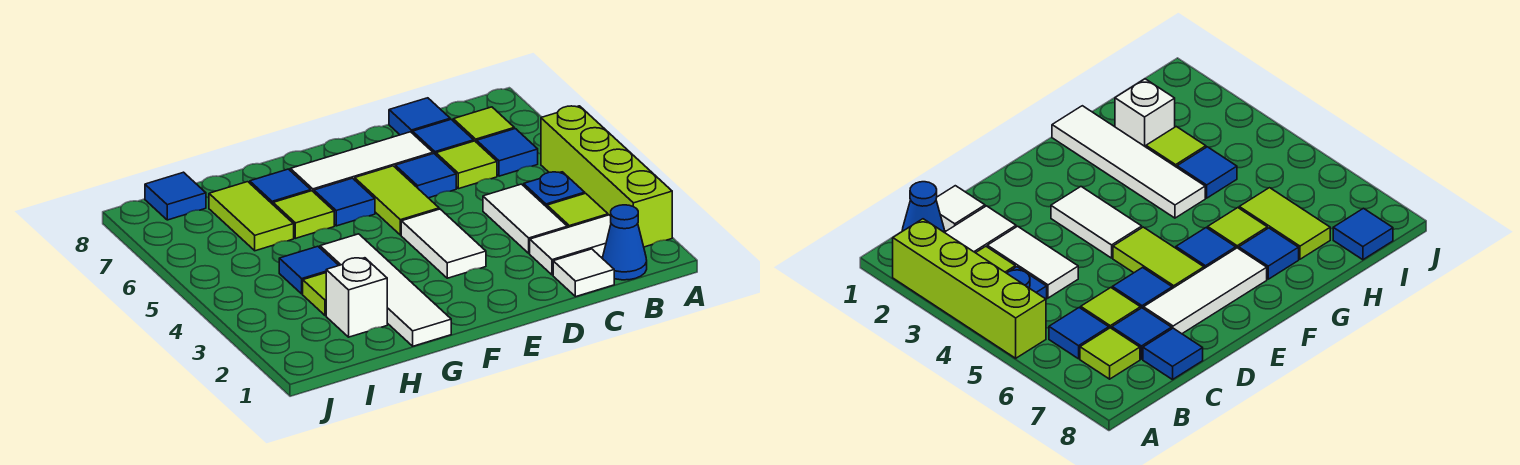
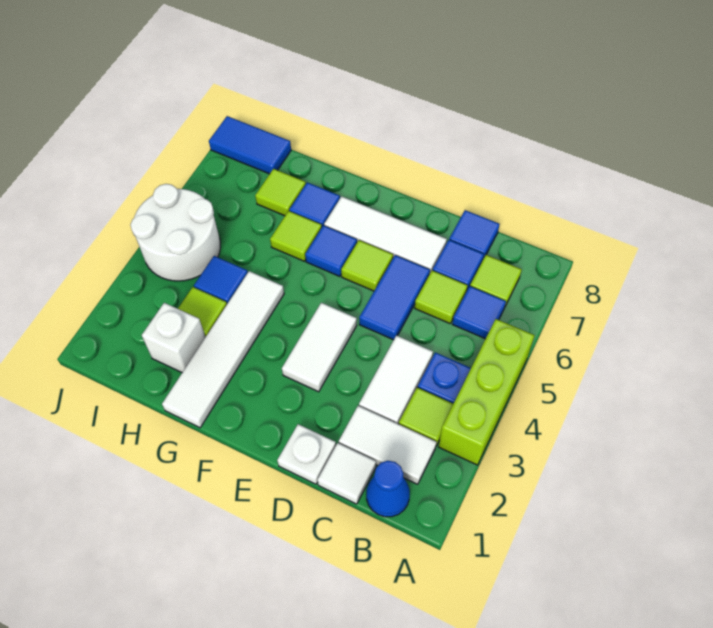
lime brick A2:A5 level 1 -> lime brick A3:A5 level 1
none -> white plate D1 level 1
blue tile D6 level 1 -> blue tile D5:D6 level 1
lime tile E5:E6 level 1 -> lime tile E6 level 1
lime tile H6:H7 level 1 -> lime tile H7 level 1
none -> white round brick I4:J5 level 1
blue tile I8 level 1 -> blue tile I8:J8 level 1

